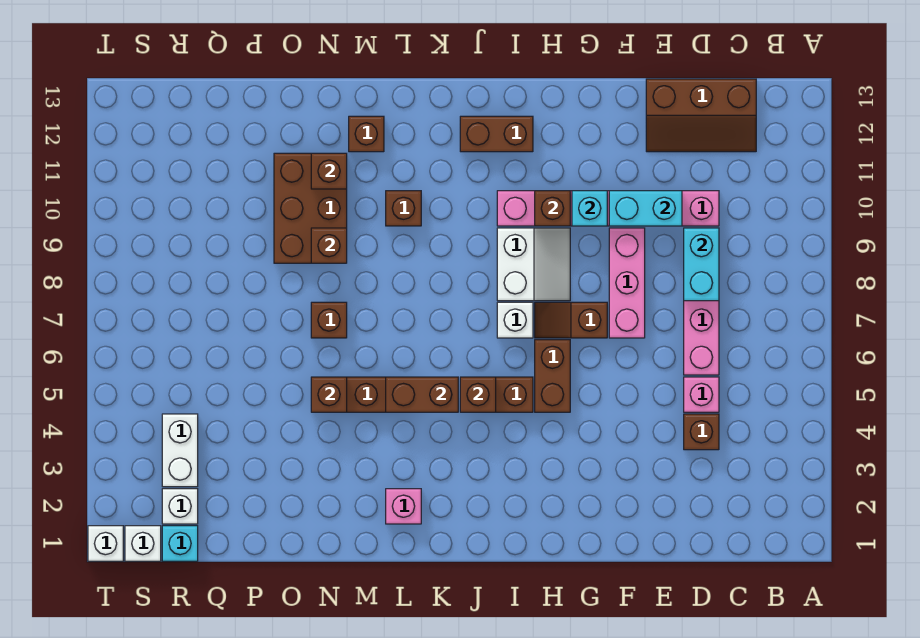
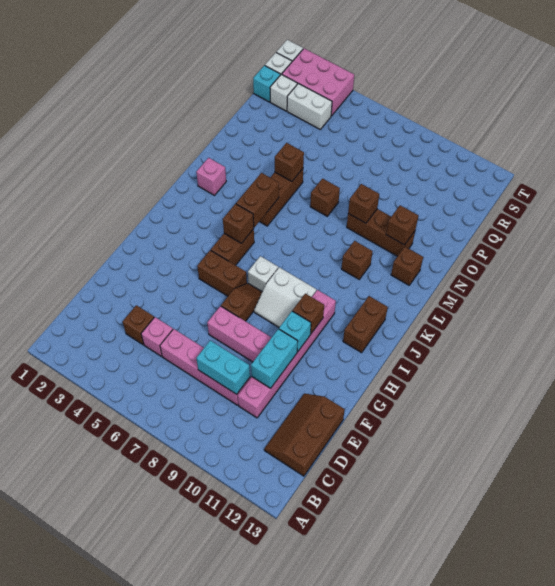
brown brick N9:O11 level 1 -> brown brick N9:N11 level 1
none -> pink brick S2:T4 level 1

